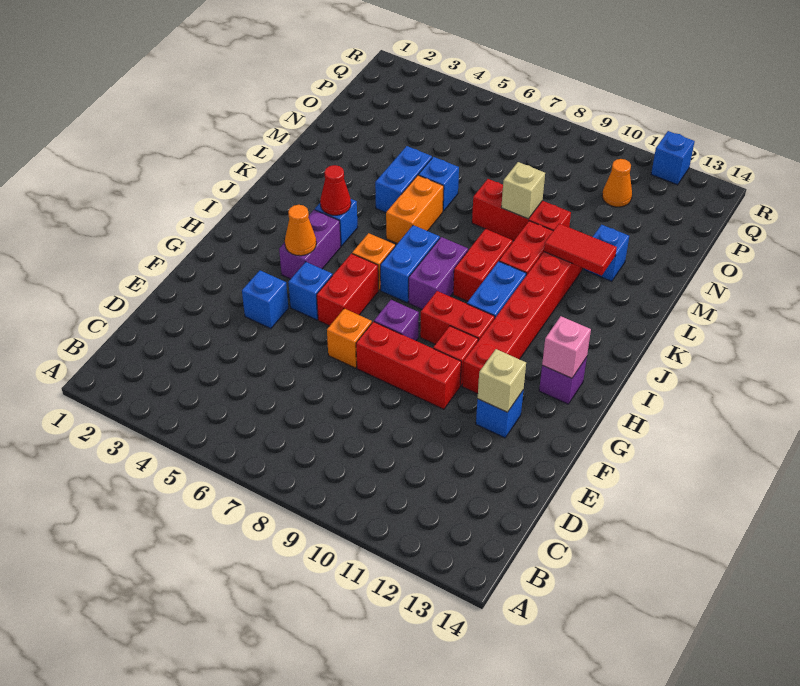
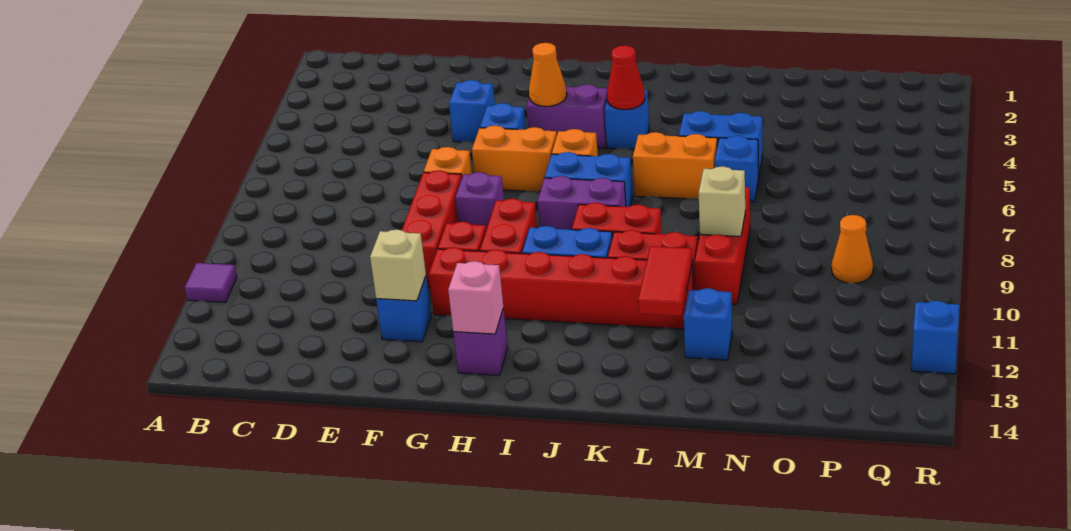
none -> purple tile A11 level 1
red brick G6:H6 level 1 -> orange brick G6:H6 level 1
orange cone P11 level 1 -> orange cone P9 level 1

